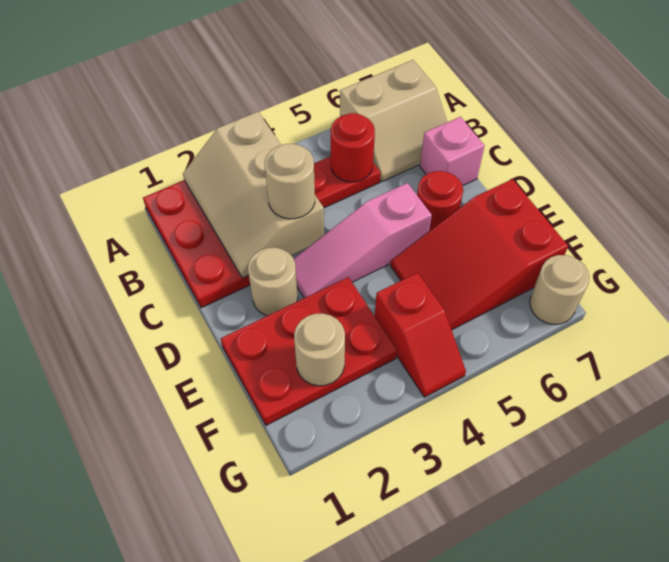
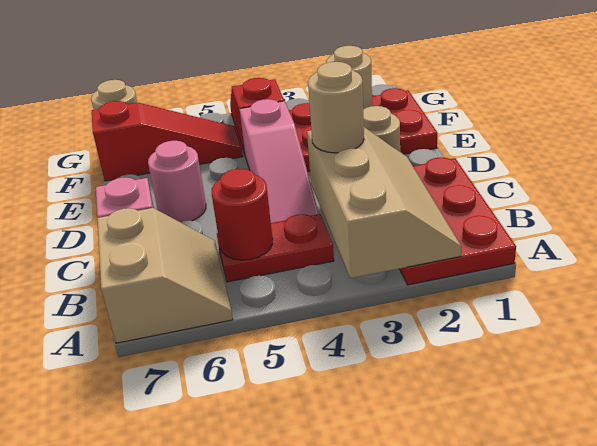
tan slope A6:B7 level 1 top A -> tan slope A6:B7 level 1 top 7
pink slope D3:D5 level 1 top 5 -> pink slope C4:E4 level 1 top E
red round brick D6 level 1 -> pink round brick D6 level 1
red slope E5:F7 level 1 top 7 -> red slope F5:F7 level 1 top 7

